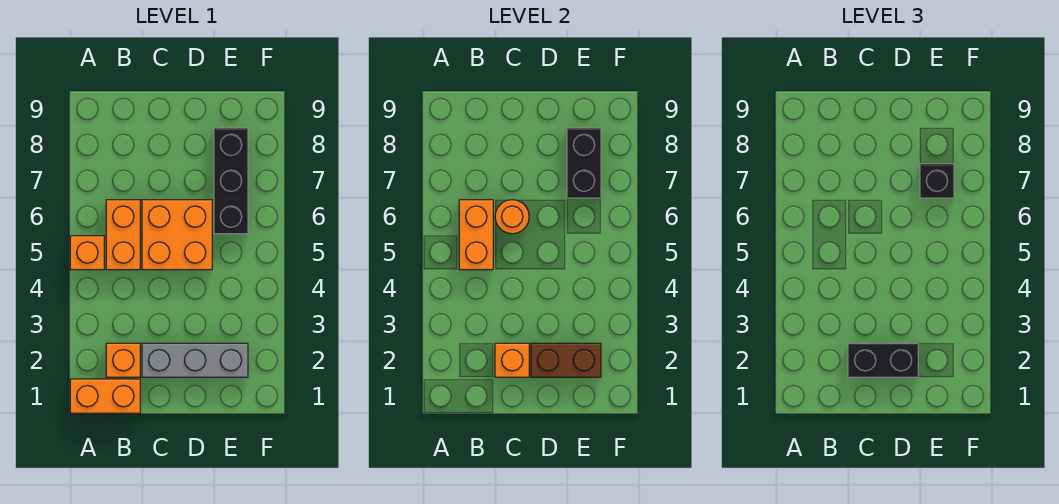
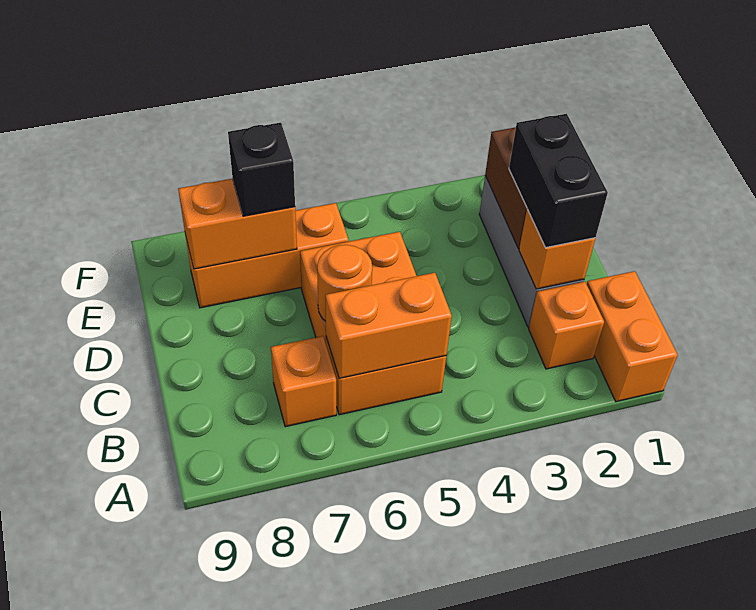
orange brick A5 level 1 -> orange brick B7 level 1
black brick E6:E8 level 1 -> orange brick E6:E8 level 1
black brick E7:E8 level 2 -> orange brick E7:E8 level 2

